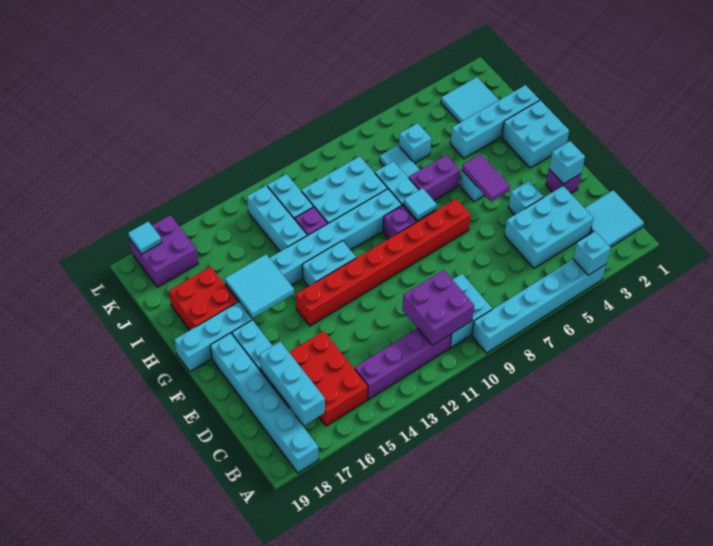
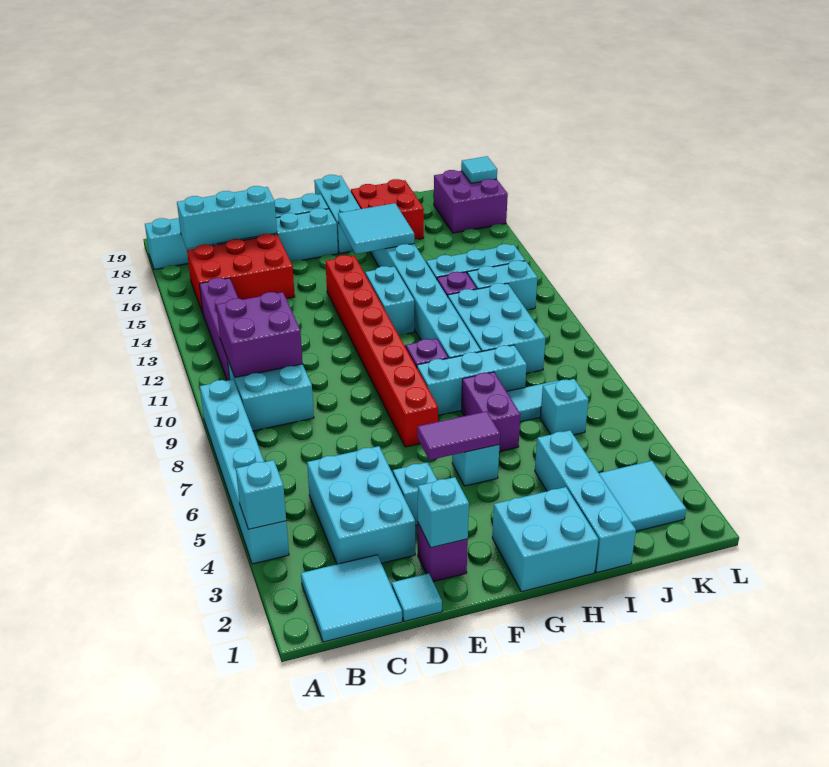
cyan tile G8 level 2 -> cyan tile D1 level 1

